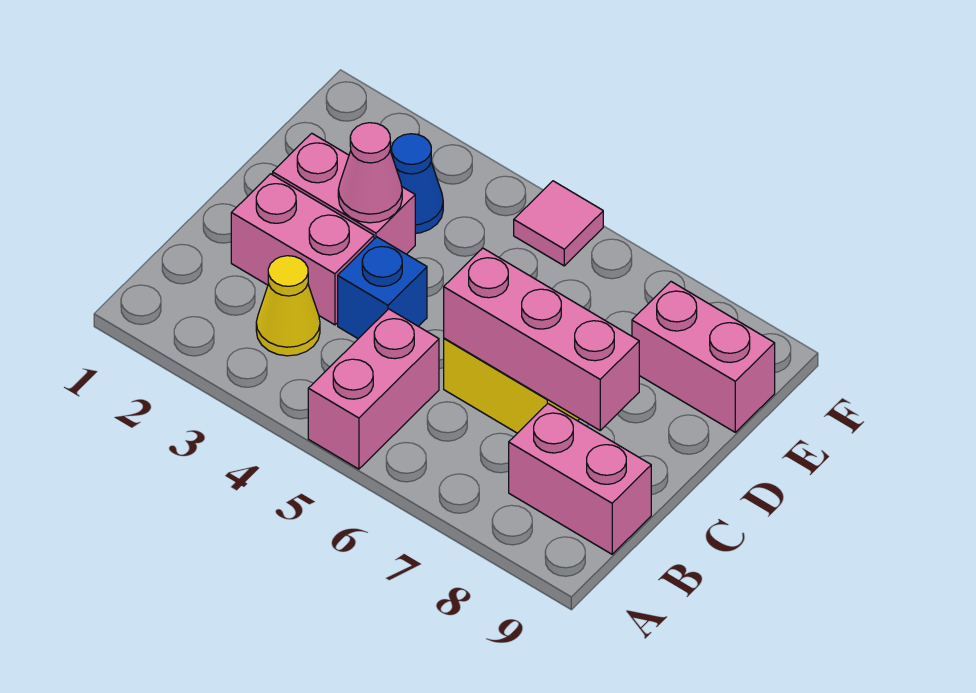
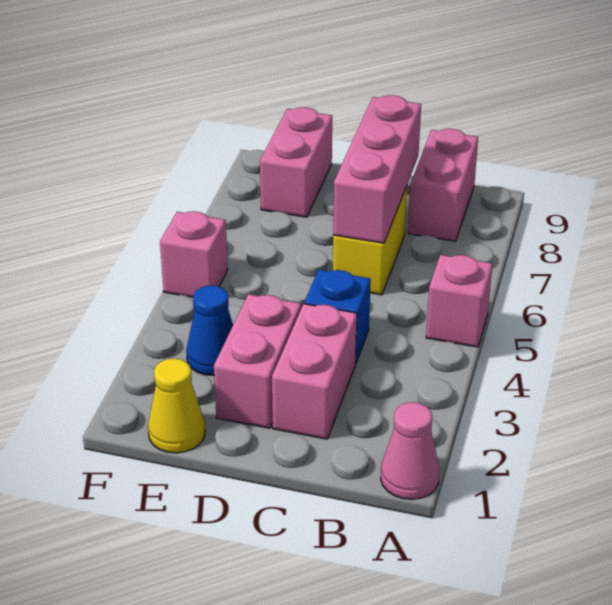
pink brick A5:B5 level 1 -> pink brick A5 level 1
yellow cone B3 level 1 -> yellow cone E1 level 1
pink cone D3 level 2 -> pink cone A1 level 1
pink tile F5 level 1 -> pink brick F5 level 1

